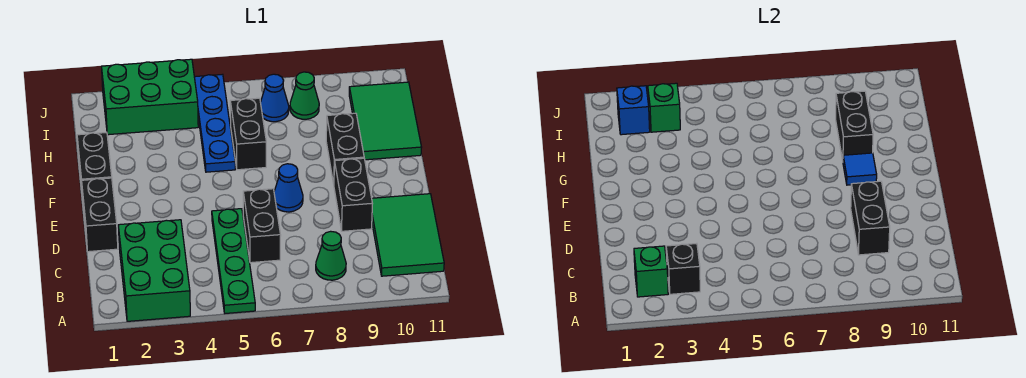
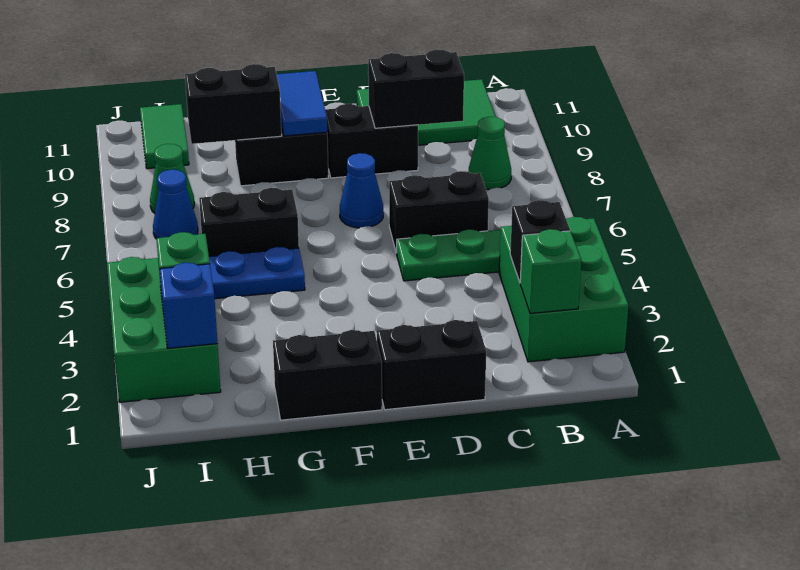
green brick A2:C3 level 1 -> green brick A2:B4 level 1
blue tile F9 level 2 -> blue tile F9:F10 level 2
green tile G10:I11 level 1 -> green tile I10:I11 level 1

